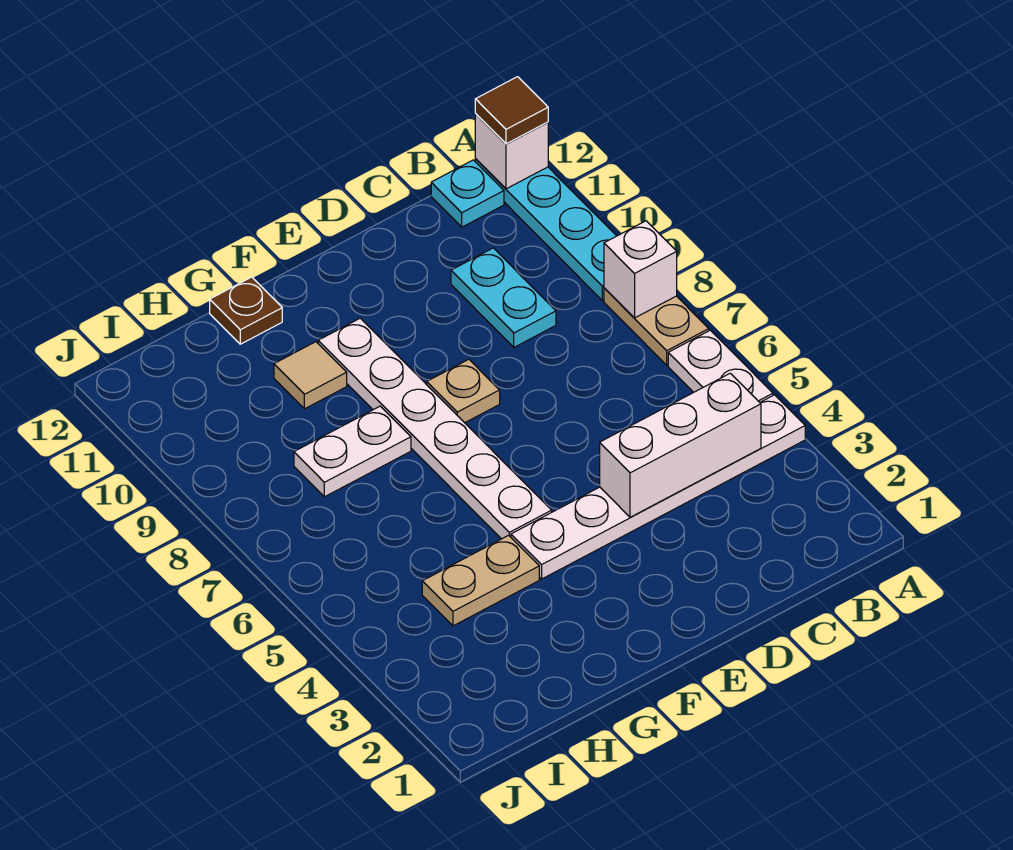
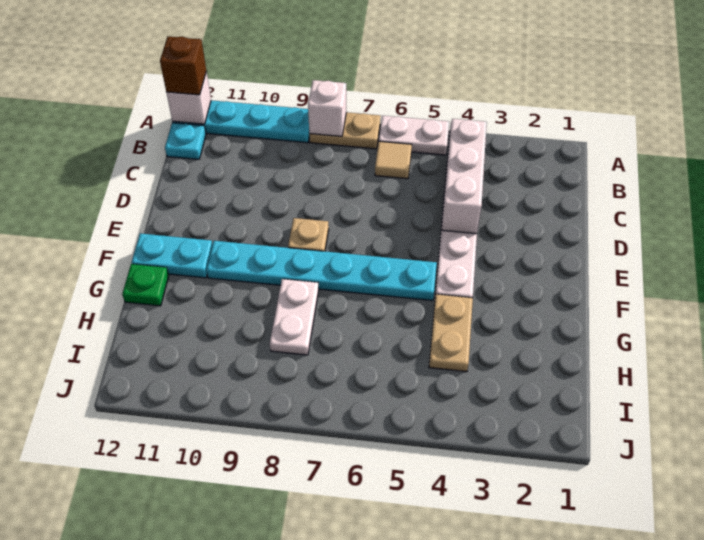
brown tile A12 level 3 -> brown brick A12 level 3
cyan plate C9:C10 level 1 -> cyan plate F11:F12 level 1
white plate F5:F10 level 1 -> cyan plate F5:F10 level 1
tan tile G10 level 1 -> tan tile B6 level 1
brown plate G12 level 1 -> green plate G12 level 1

